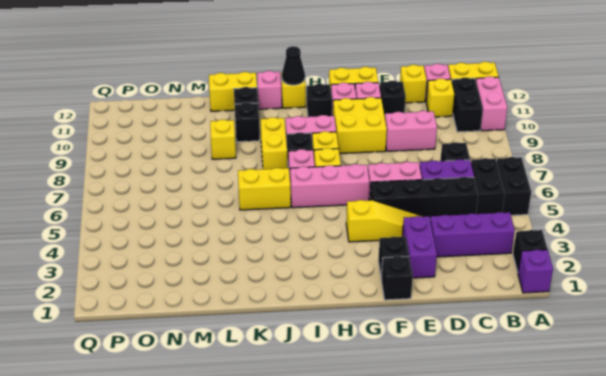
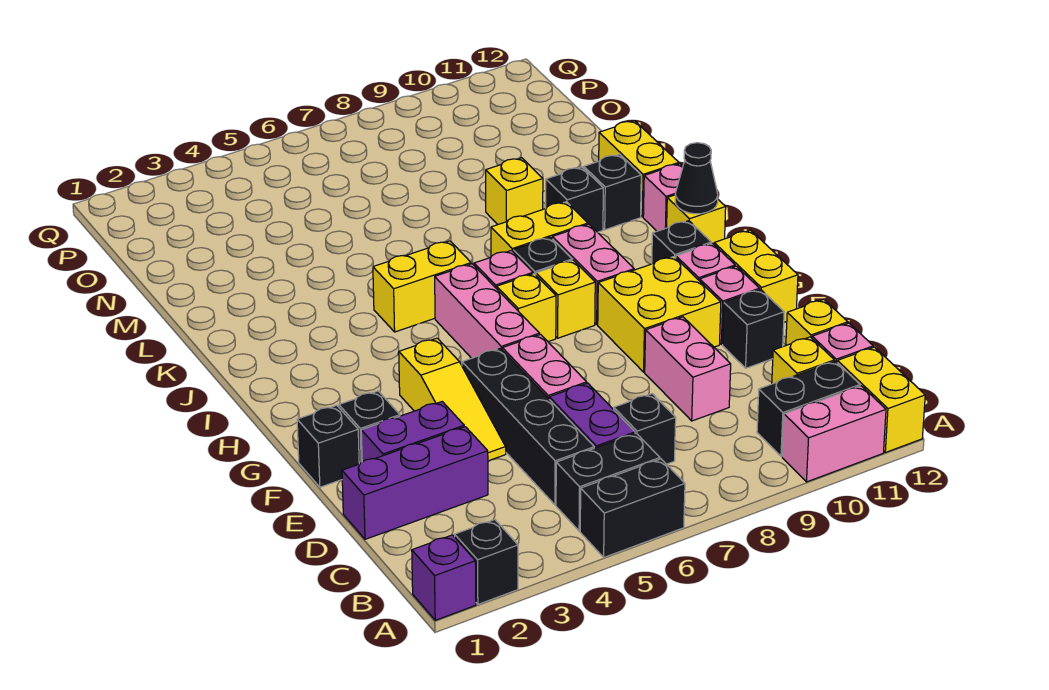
purple brick B3:D3 level 1 -> purple brick D1:D3 level 1
yellow brick J6:K6 level 1 -> yellow brick J5:J6 level 1

